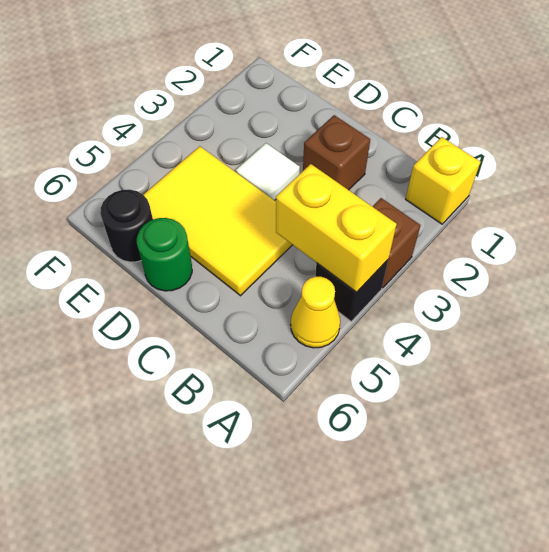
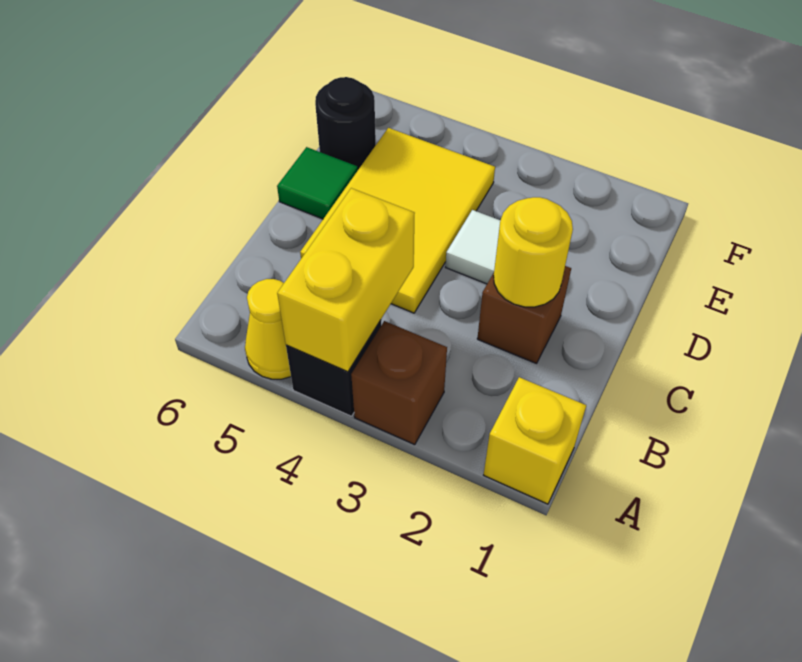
none -> yellow round brick C2 level 2
green round brick D6 level 1 -> green tile D6 level 1

